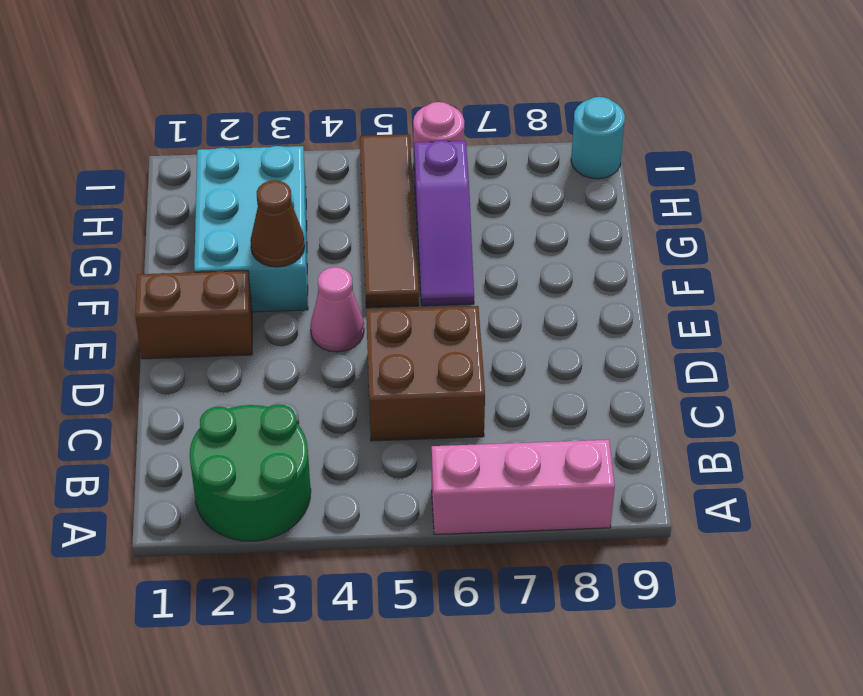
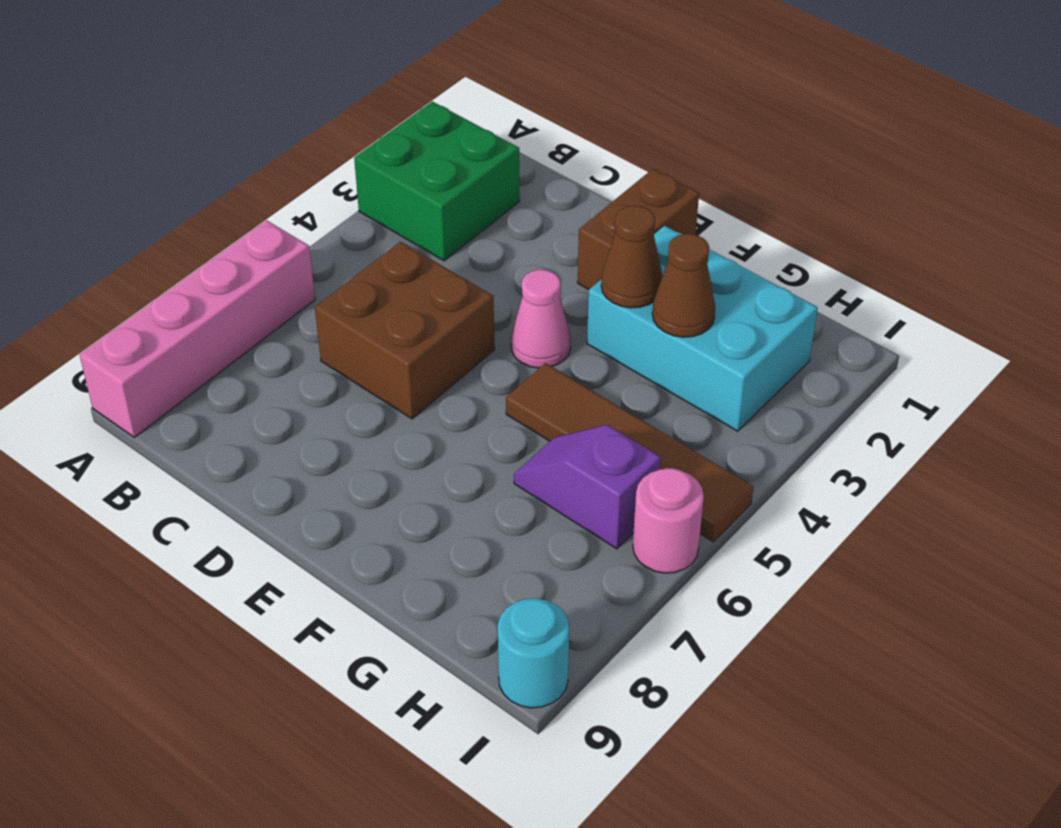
green round brick A2:B3 level 1 -> green brick A2:B3 level 1
pink brick A6:A8 level 1 -> pink brick A6:A9 level 1
purple slope F6:H6 level 1 top H -> purple slope G6:H6 level 1 top H
none -> brown cone G3 level 2

